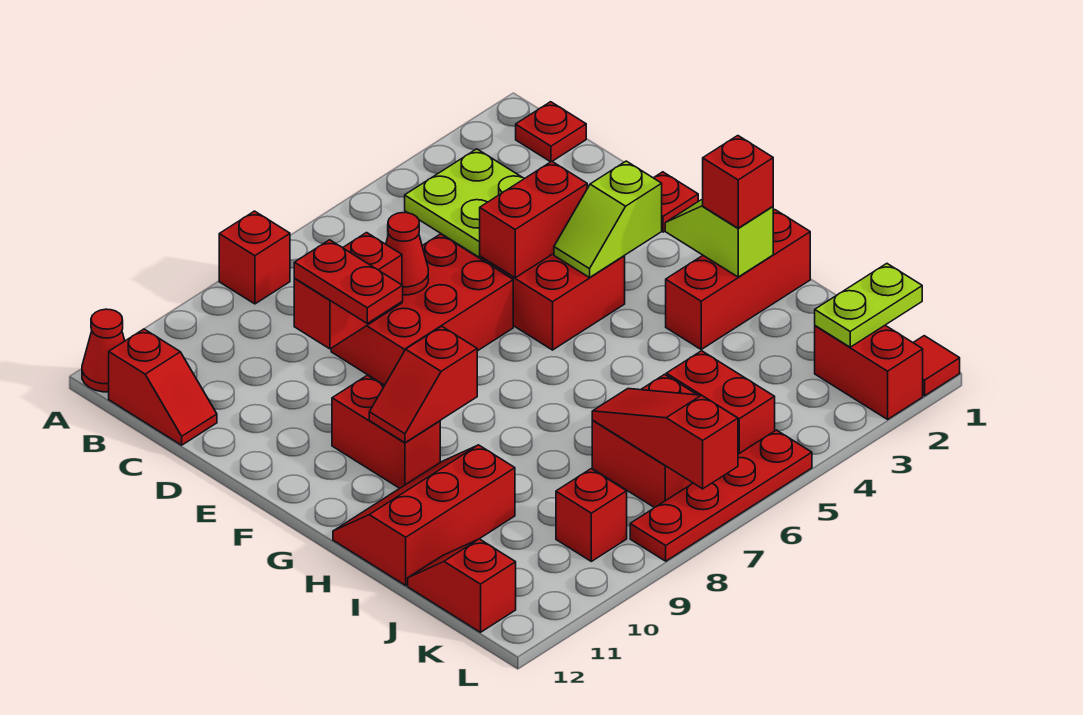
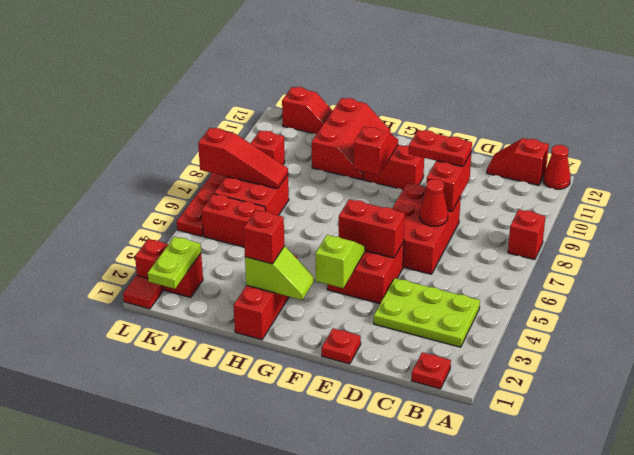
red brick E4:E5 level 2 -> red brick E5:F5 level 2

